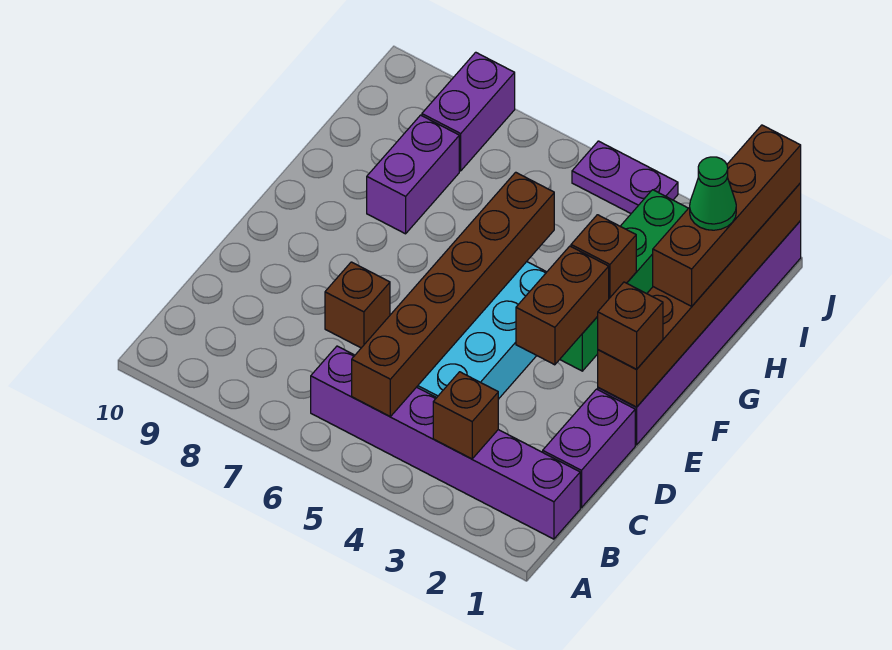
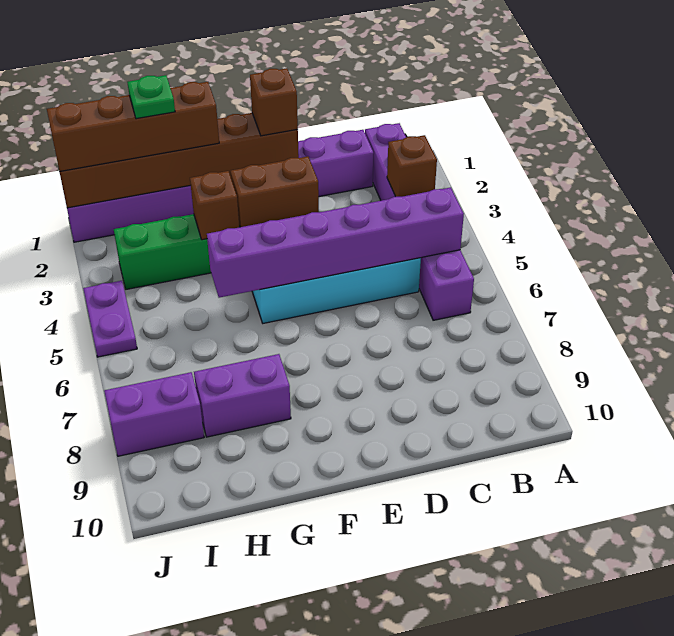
brown brick B5:G5 level 2 -> purple brick B5:G5 level 2
brown brick D7 level 1 -> none
green cone H1 level 4 -> green plate H1 level 4

